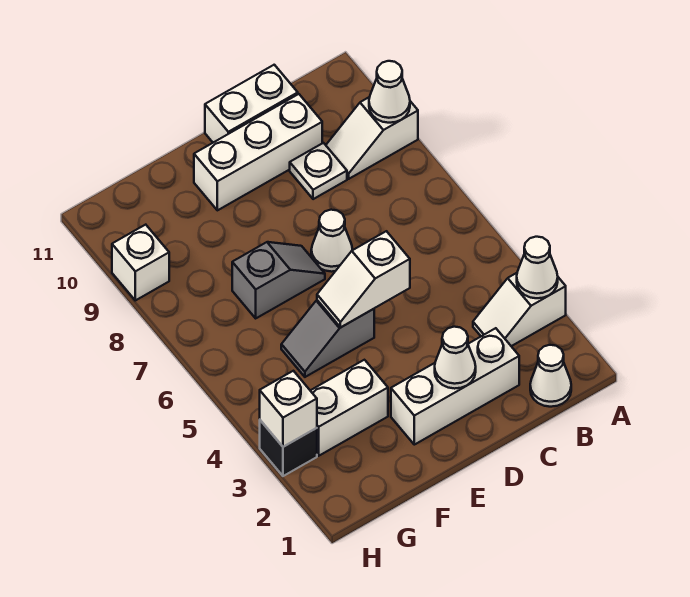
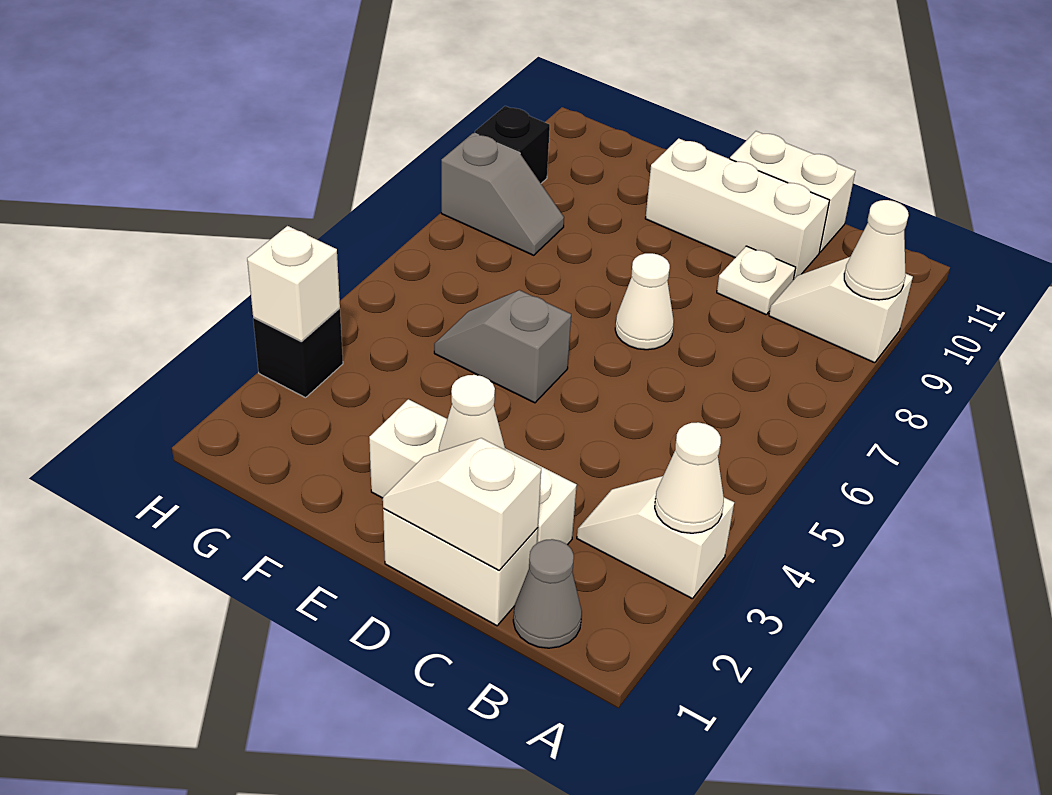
white cone B1 level 1 -> grey cone B1 level 1
white slope D5:E5 level 2 top D -> white slope C1:D1 level 2 top C
grey slope E7:F7 level 1 top F -> grey slope G8:H8 level 1 top H
white brick F3:G3 level 1 -> white brick C1:D1 level 1
white brick H9 level 1 -> black brick H9 level 1

